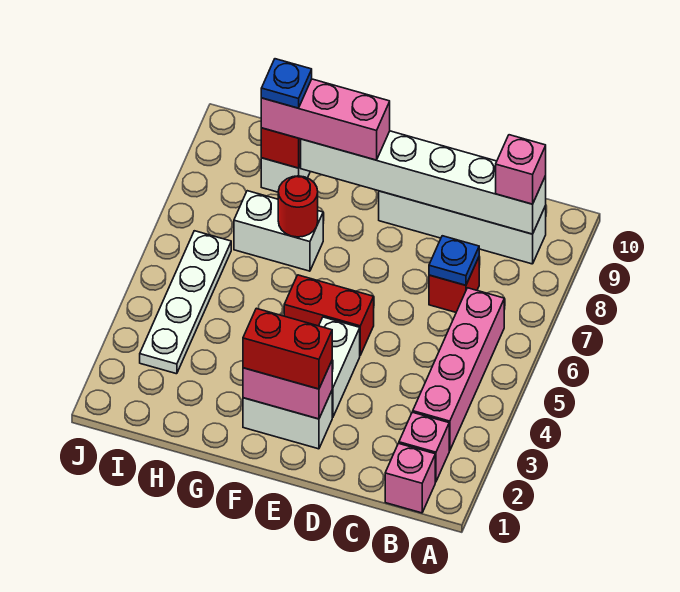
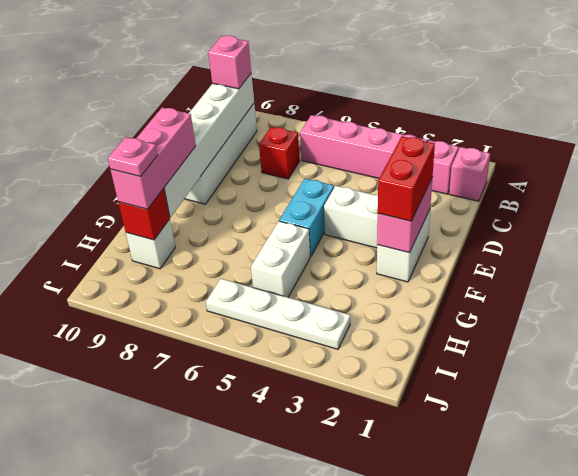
blue plate C7 level 2 -> none
red brick E5:F5 level 1 -> cyan brick E5:F5 level 1
white brick G7:H7 level 1 -> white brick G5:H5 level 1
red round brick G7 level 2 -> none
blue plate H9 level 4 -> pink plate H9 level 4

